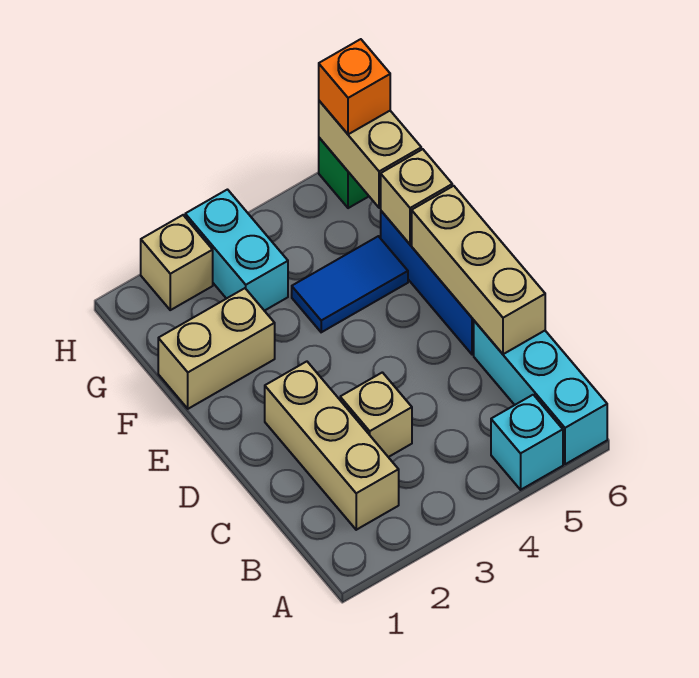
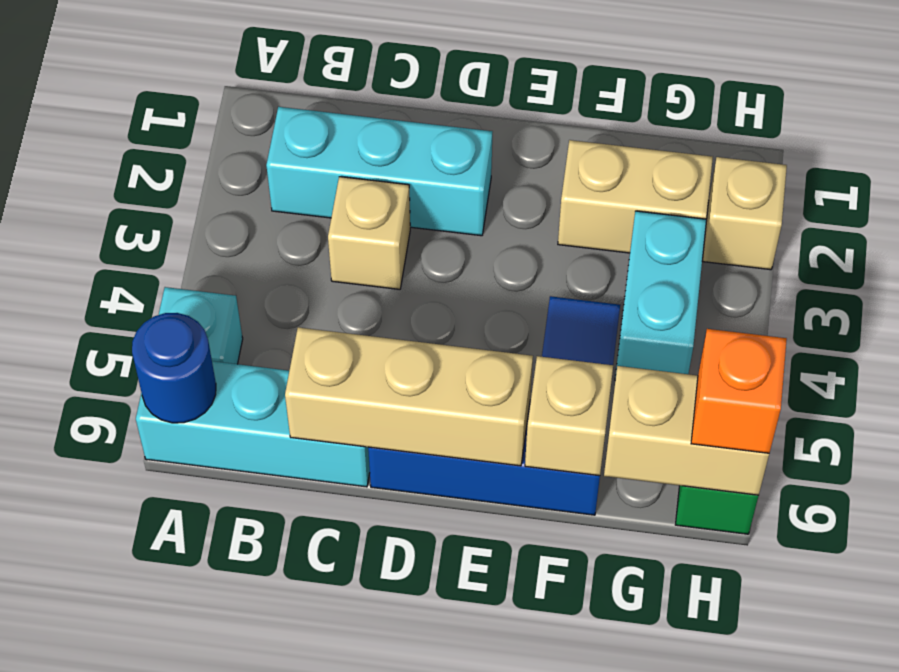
none -> blue round brick A6 level 2
tan brick B2:D2 level 1 -> cyan brick B2:D2 level 1
tan brick F1:F2 level 1 -> tan brick F2:G2 level 1
cyan brick G3:H3 level 1 -> cyan brick G3:G4 level 1

